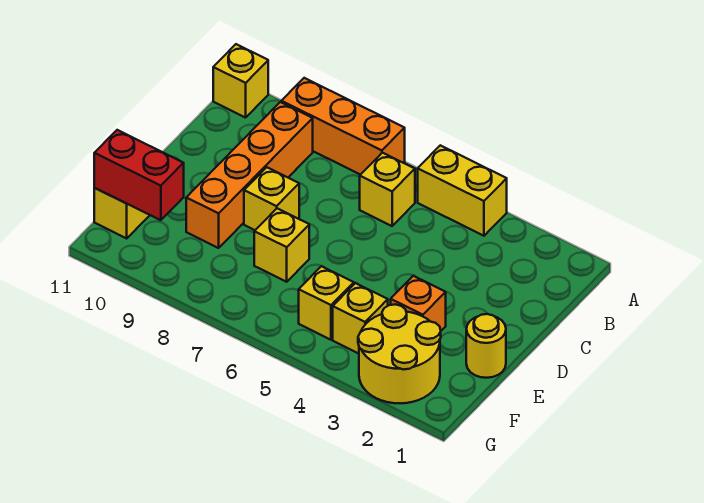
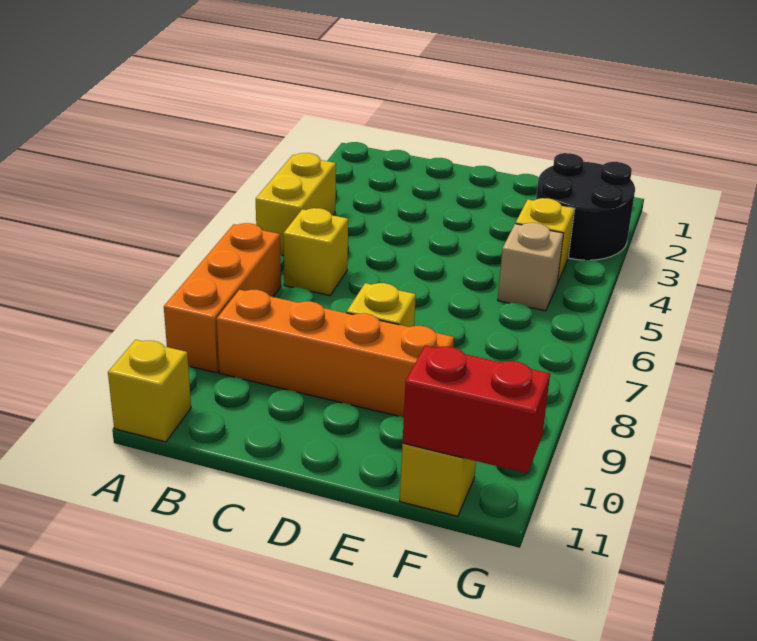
yellow round brick E1 level 1 -> none
orange brick E3 level 1 -> none
yellow brick E7 level 1 -> none
yellow round brick F2:G3 level 1 -> black round brick F2:G3 level 1
yellow brick F5 level 1 -> tan brick F5 level 1
red brick F10:F11 level 2 -> red brick F11:G11 level 2

